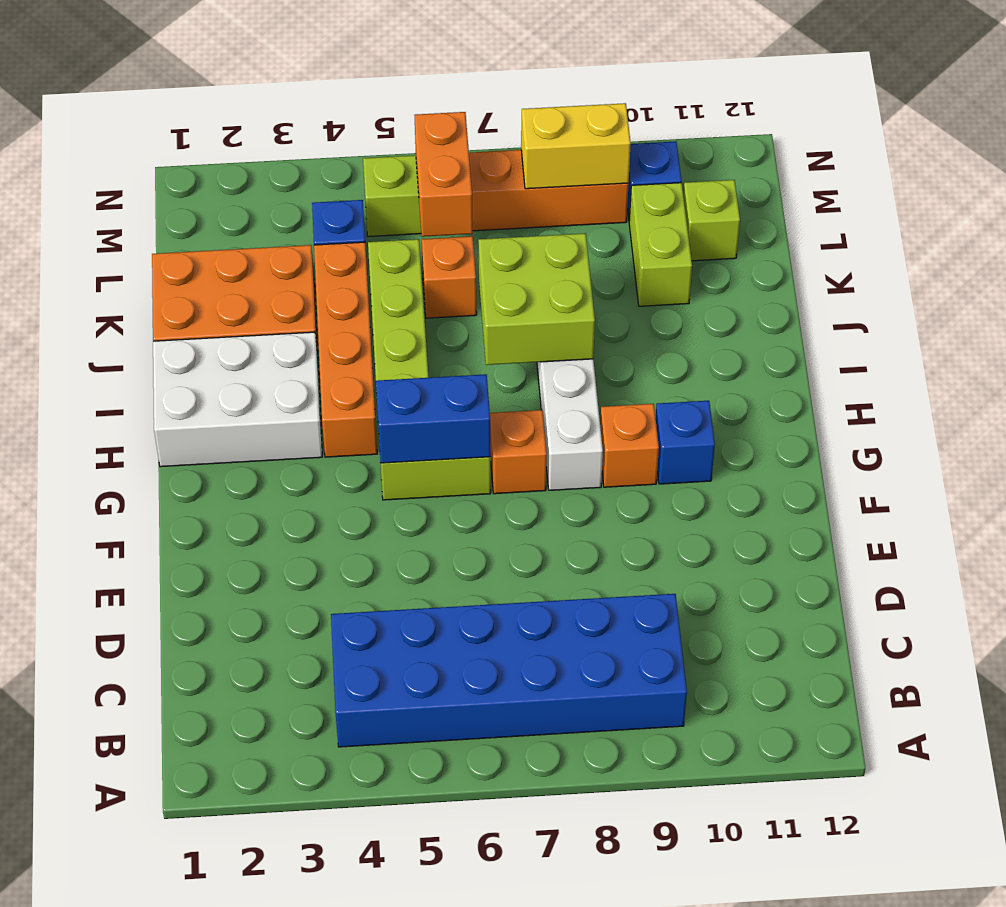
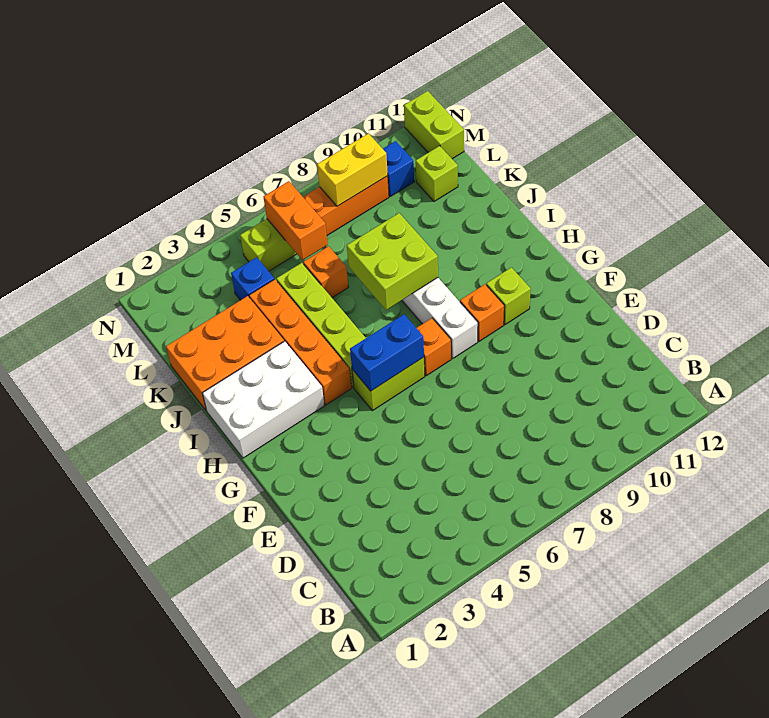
blue brick B4:C9 level 1 -> none
blue brick G10 level 1 -> lime brick G10 level 1
lime brick K10:L10 level 1 -> lime brick M12:N12 level 1

